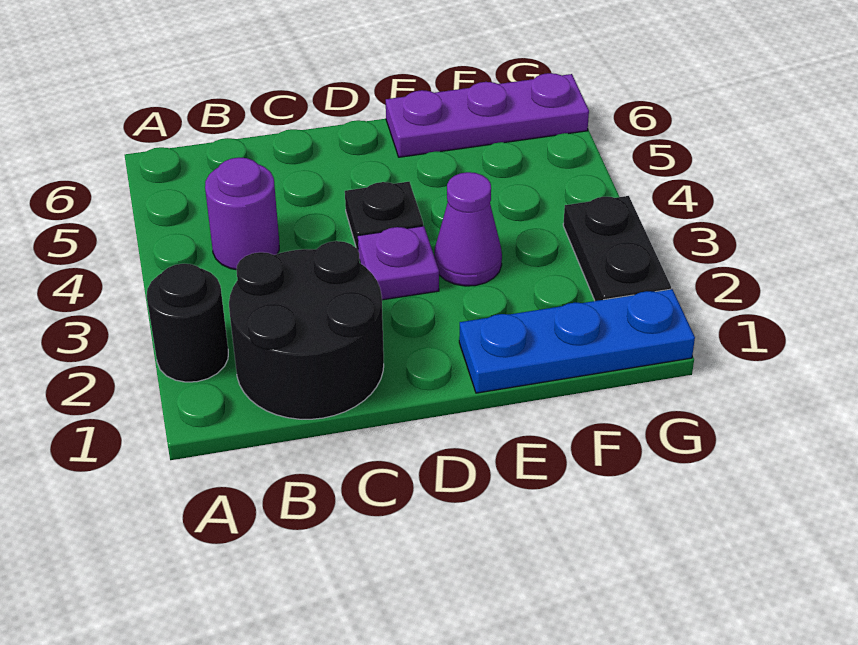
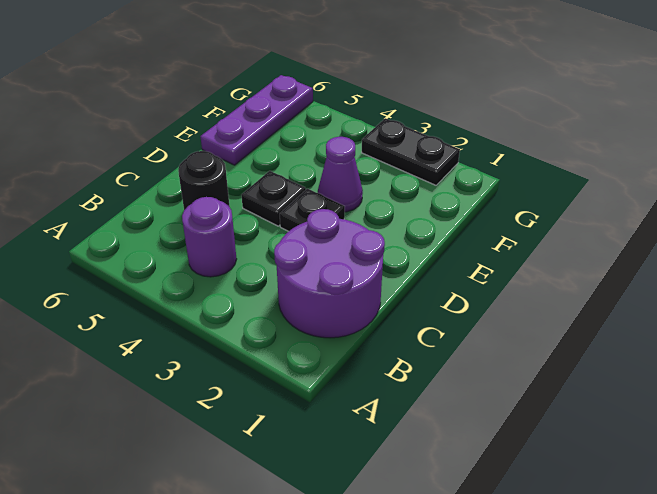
black round brick A2 level 1 -> black round brick C5 level 1
black round brick B1:C2 level 1 -> purple round brick B1:C2 level 1
purple plate D3 level 1 -> black plate D3 level 1
blue plate E1:G1 level 1 -> none

